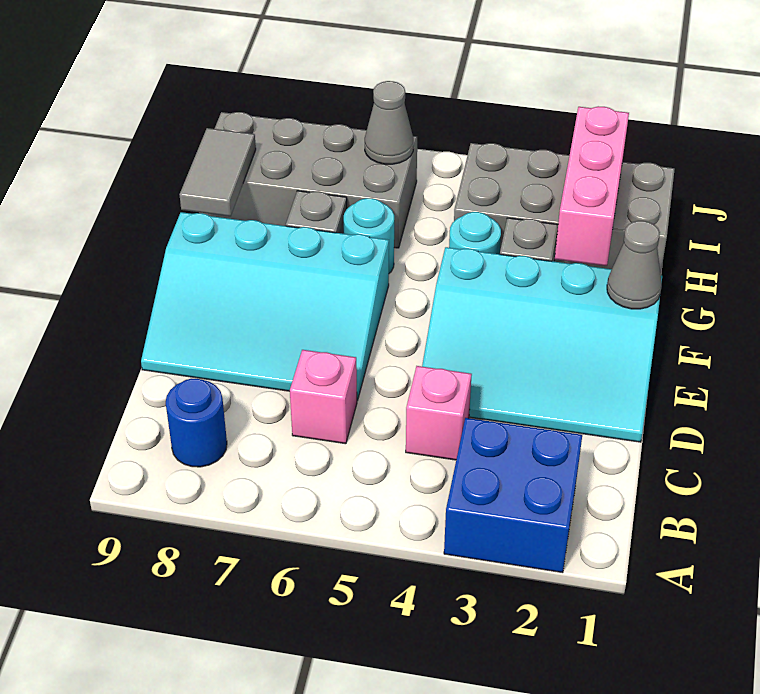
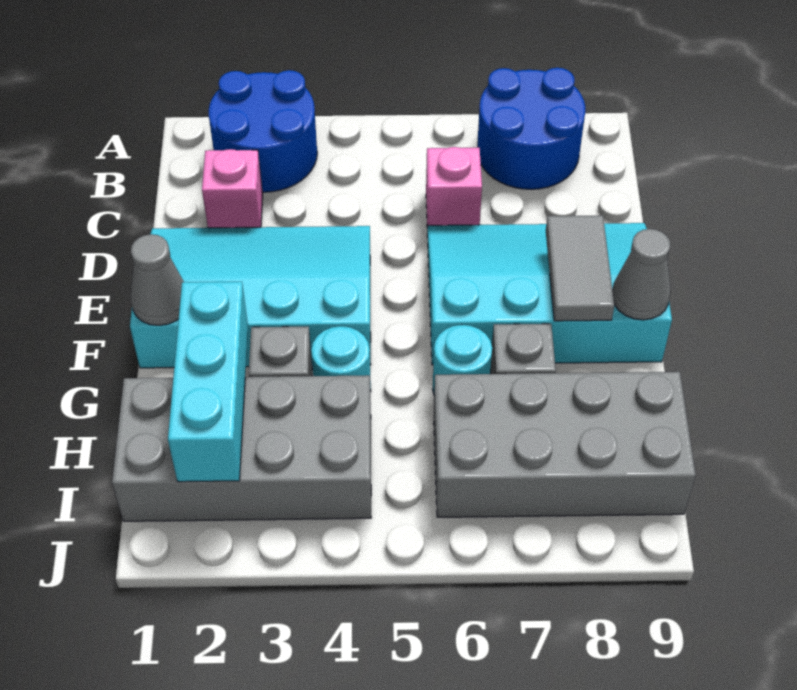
blue brick A2:B3 level 1 -> blue round brick A2:B3 level 1
blue round brick B8 level 1 -> blue round brick A7:B8 level 1
pink brick C4 level 1 -> pink brick C2 level 1
pink brick G2:I2 level 2 -> cyan brick G2:I2 level 2
grey tile G9:H9 level 2 -> grey tile E8:F8 level 2
grey cone I6 level 2 -> grey cone F9 level 2

